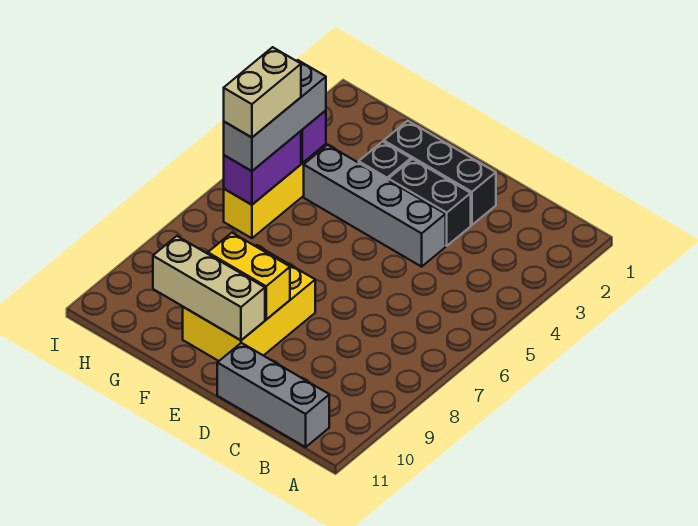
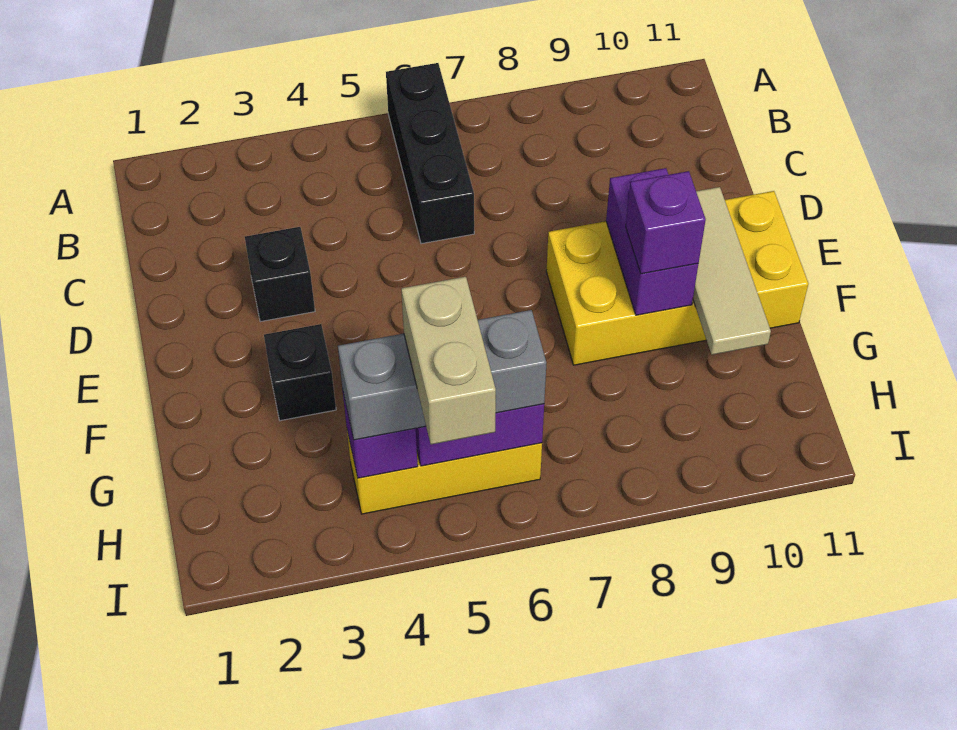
grey brick B11:D11 level 1 -> none
black brick D2:F2 level 1 -> black brick A6:C6 level 1
black brick D3:E3 level 1 -> black brick D3 level 1
grey brick D4:G4 level 1 -> none
yellow brick E8:F10 level 1 -> yellow brick E8:F11 level 1
yellow brick E9:F9 level 2 -> purple brick E9:F9 level 2
tan brick E10:G10 level 2 -> tan tile E10:G10 level 2
none -> purple brick F9 level 3
tan brick H5:H6 level 4 -> tan brick H5:I5 level 4

